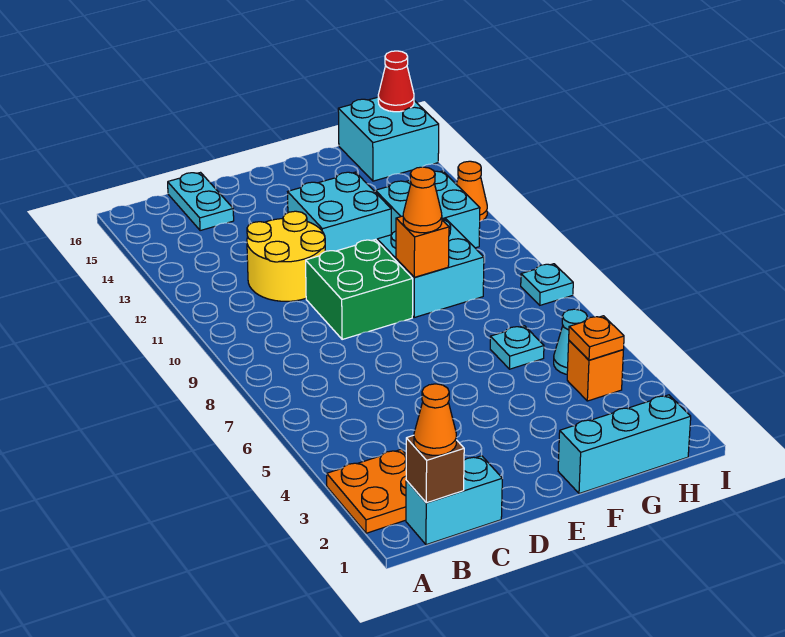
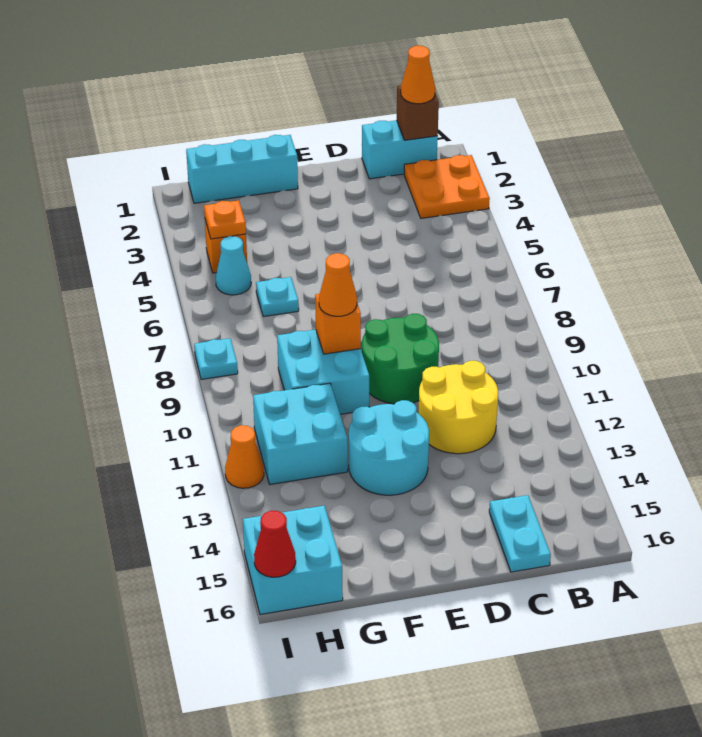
green brick D9:E10 level 1 -> green round brick D9:E10 level 1
cyan brick E12:F13 level 1 -> cyan round brick E12:F13 level 1

